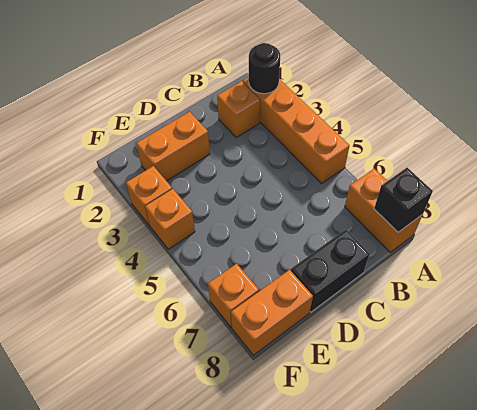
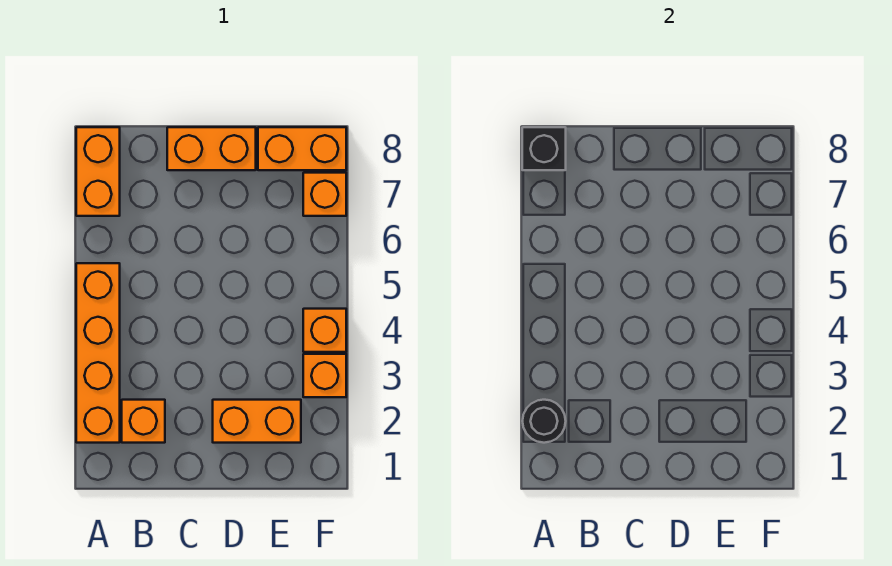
black brick C8:D8 level 1 -> orange brick C8:D8 level 1

